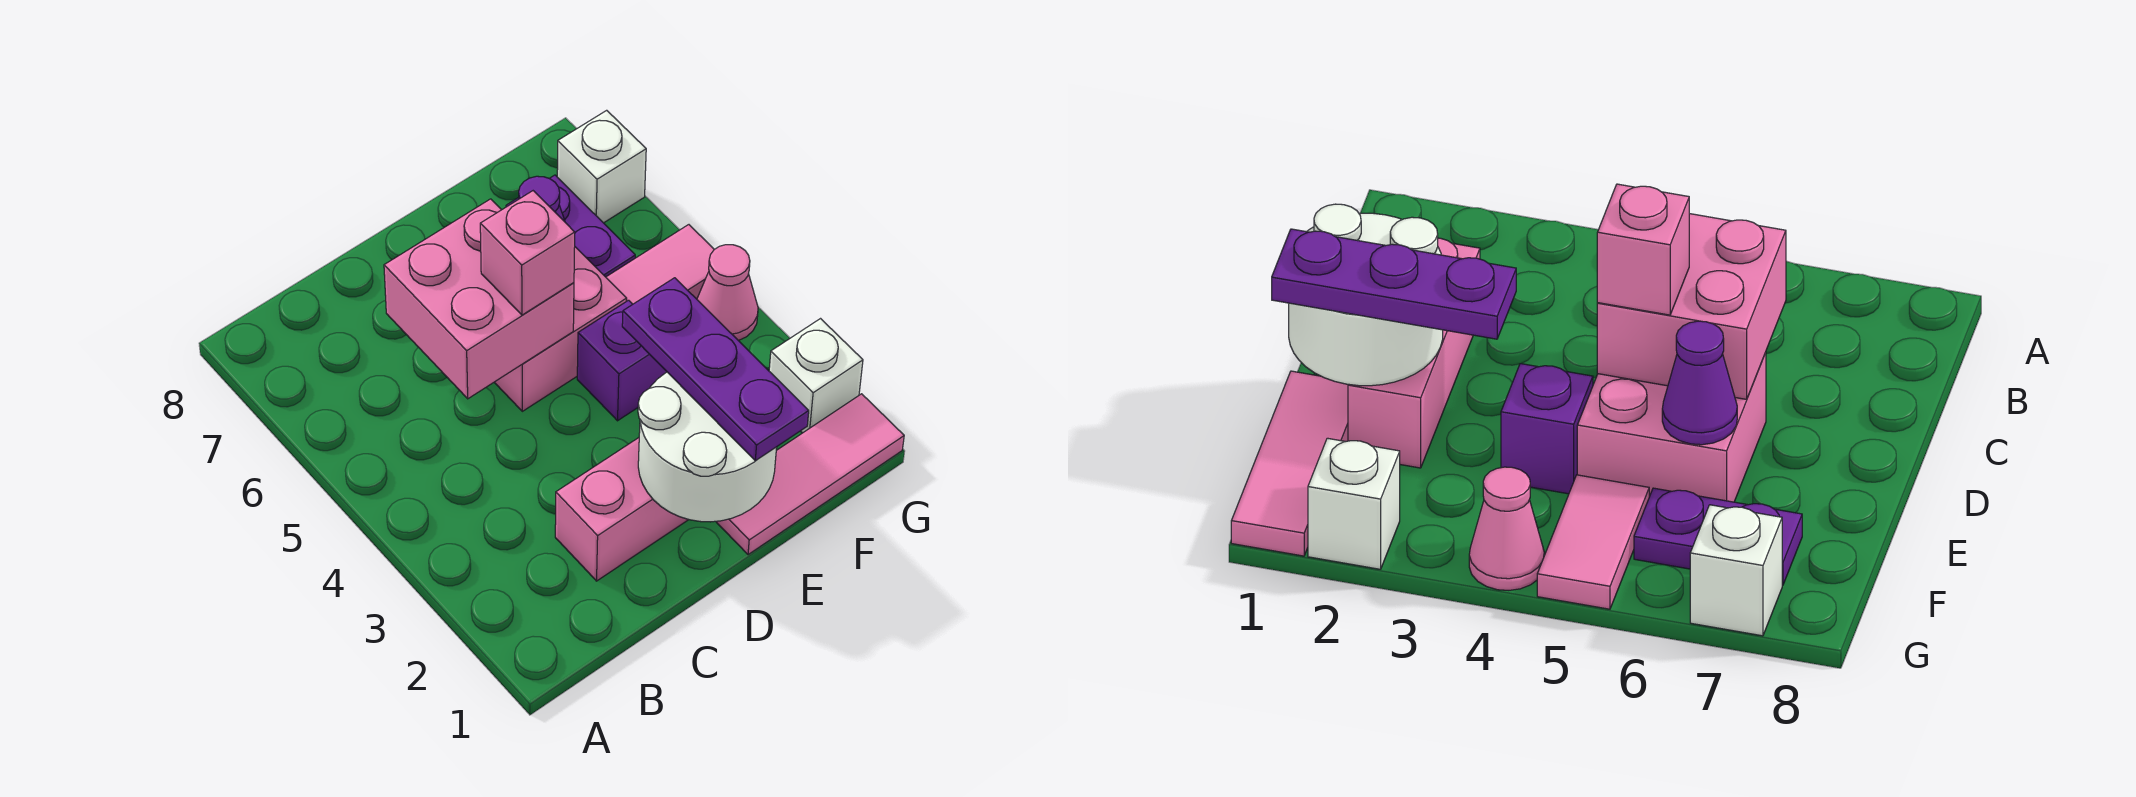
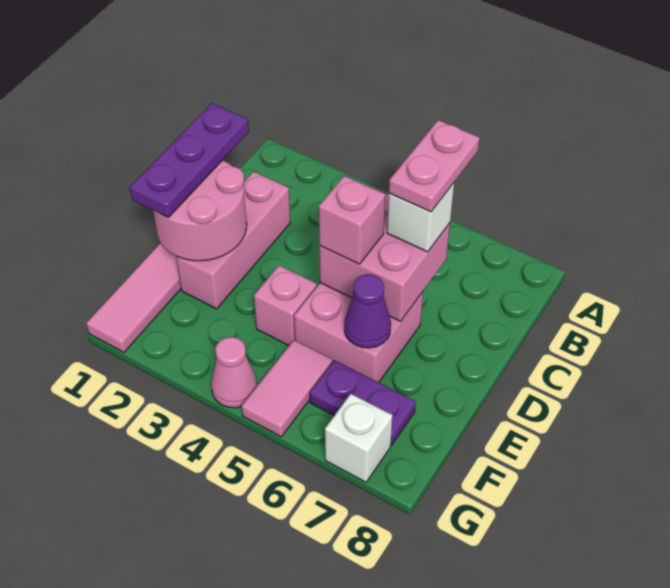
none -> pink plate B6:C6 level 4
white round brick D1:E2 level 2 -> pink round brick D1:E2 level 2
purple plate E1:E3 level 3 -> purple plate C1:E1 level 3
purple brick E4 level 1 -> pink brick E4 level 1
white brick G2 level 1 -> white brick C6 level 3

